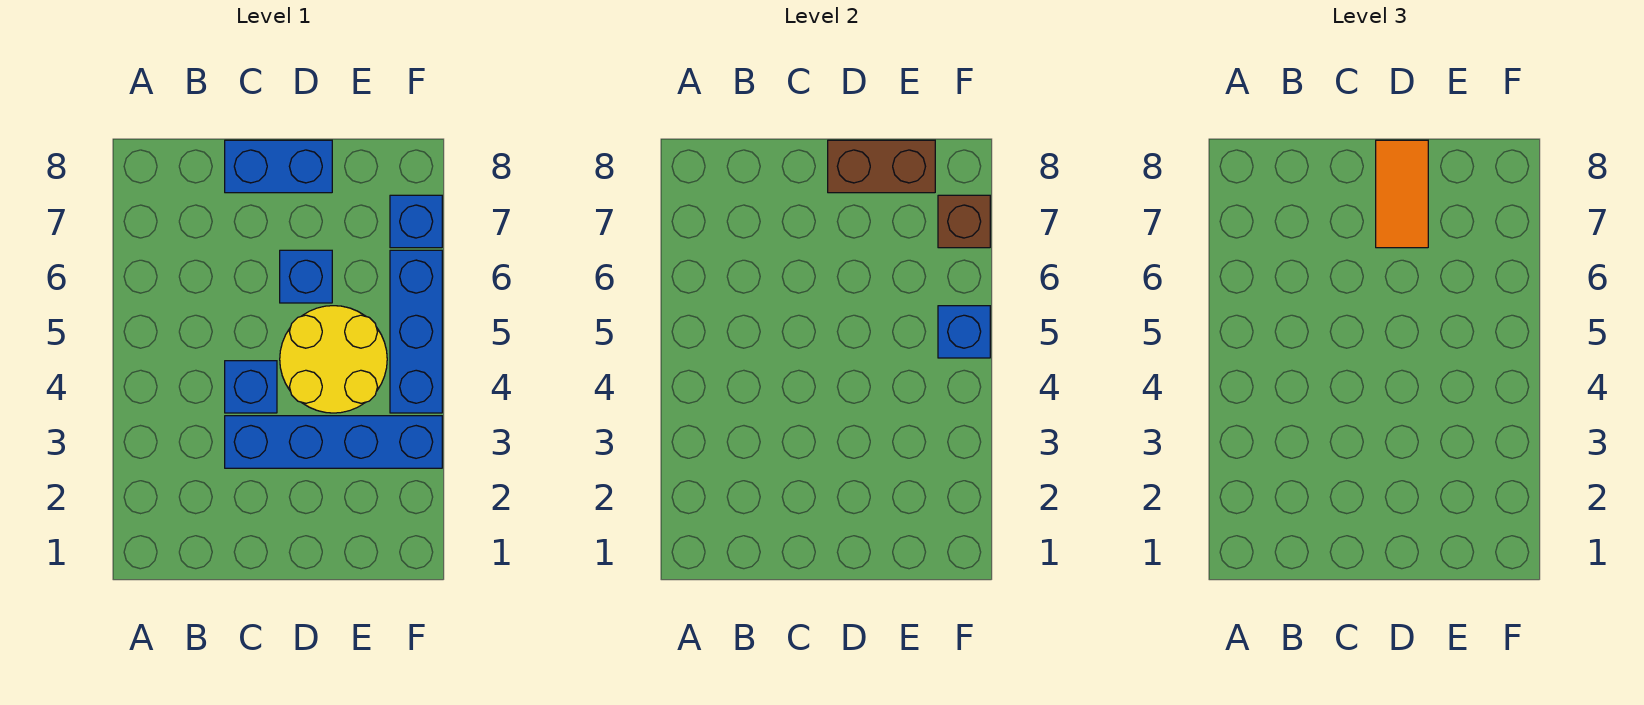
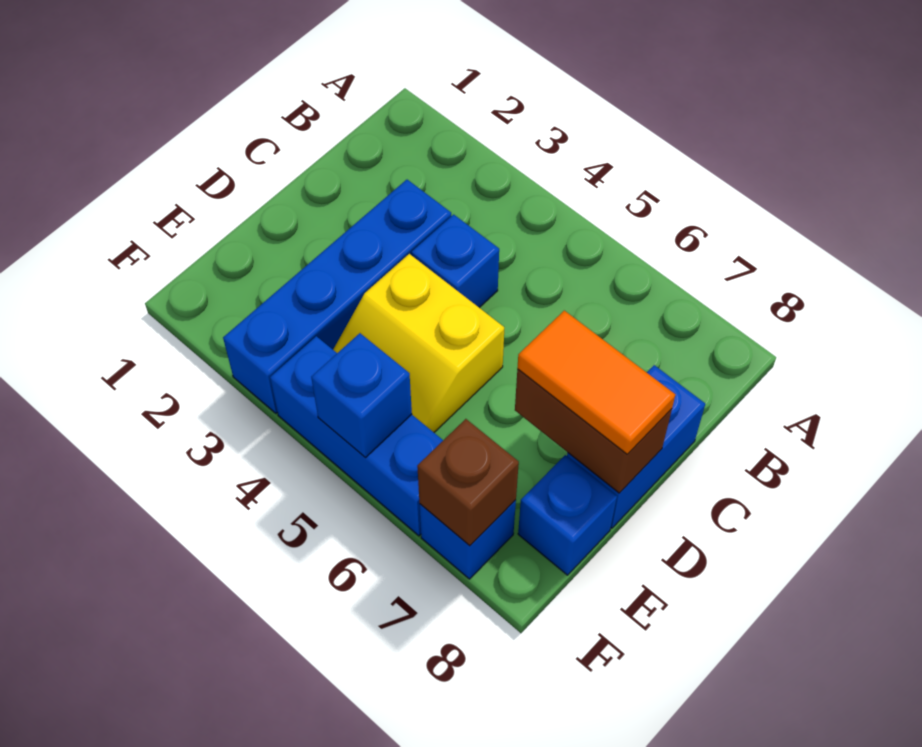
yellow round brick D4:E5 level 1 -> yellow slope D4:E5 level 1 top D
blue brick D6 level 1 -> blue brick E8 level 1
brown brick D8:E8 level 2 -> brown brick D7:D8 level 2

